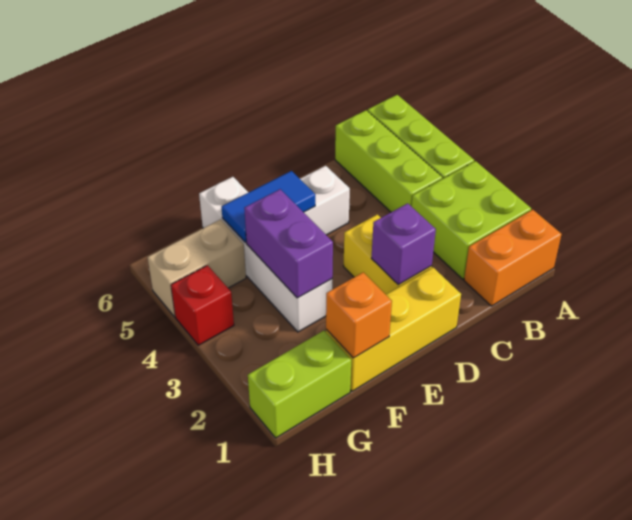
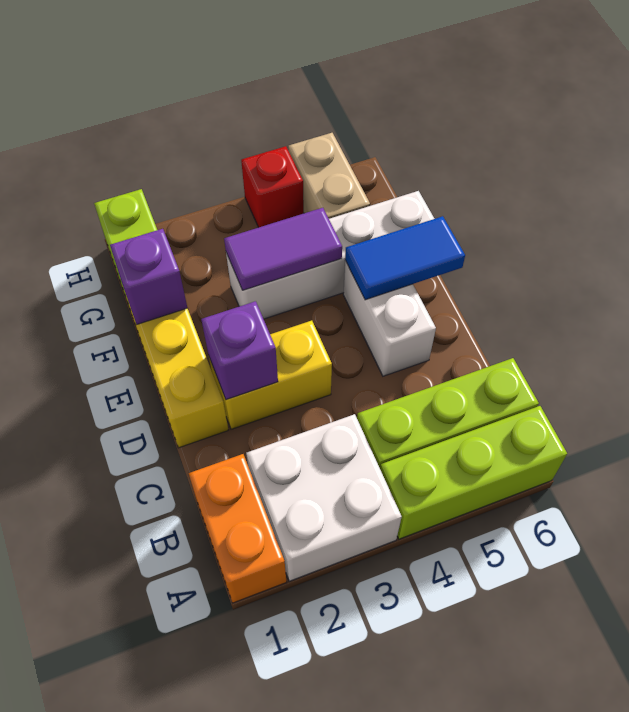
lime brick A2:B3 level 1 -> white brick A2:B3 level 1
blue tile E5:F5 level 2 -> blue tile E5:E6 level 2
orange brick F1 level 2 -> purple brick F1 level 2
purple brick F3:F4 level 2 -> purple tile F3:F4 level 2

